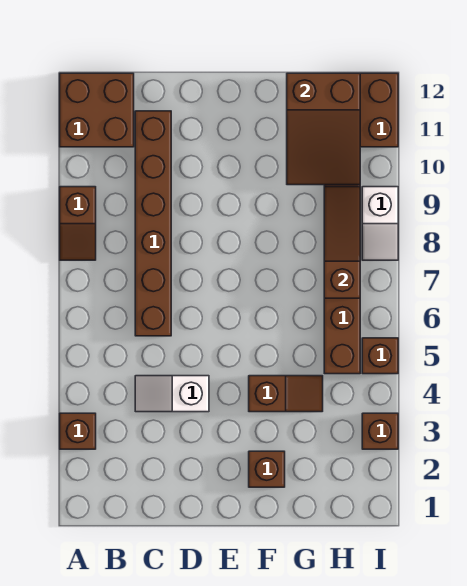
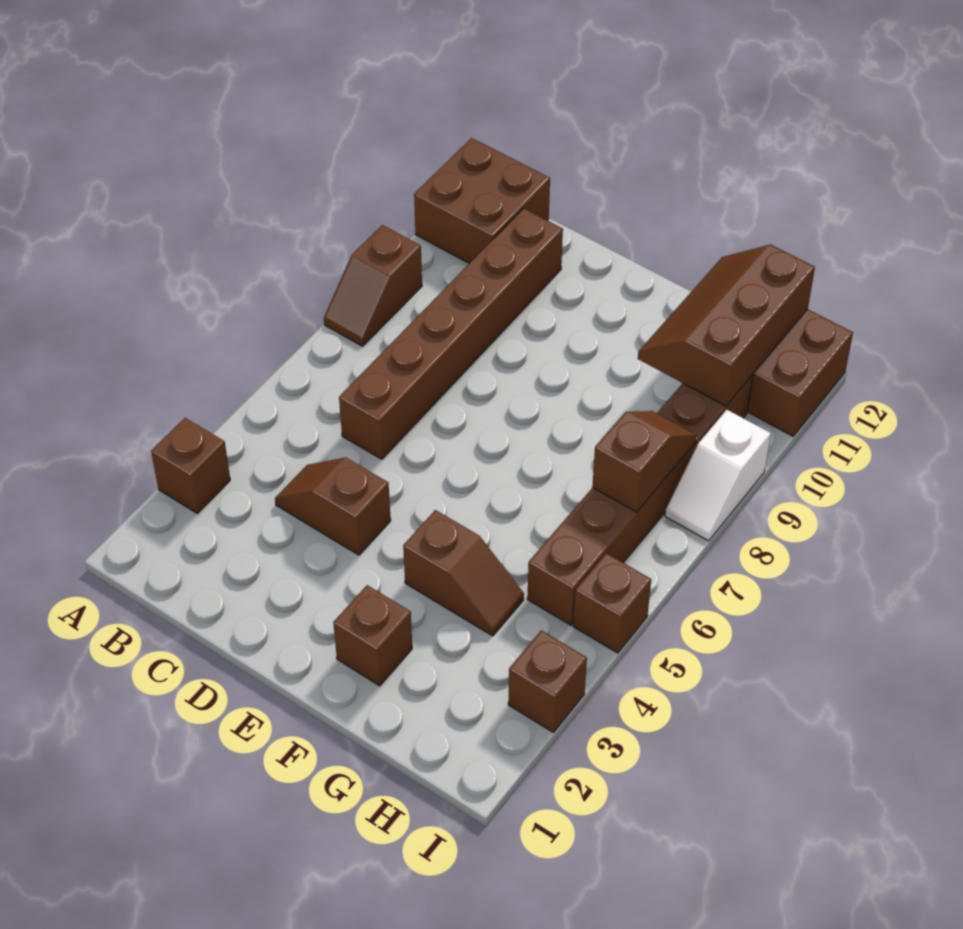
white slope C4:D4 level 1 top D -> brown slope C4:D4 level 1 top D
brown slope G10:H12 level 2 top 12 -> brown slope G10:H12 level 2 top H
brown slope H7:H9 level 2 top 7 -> brown slope H7:H8 level 2 top 7

